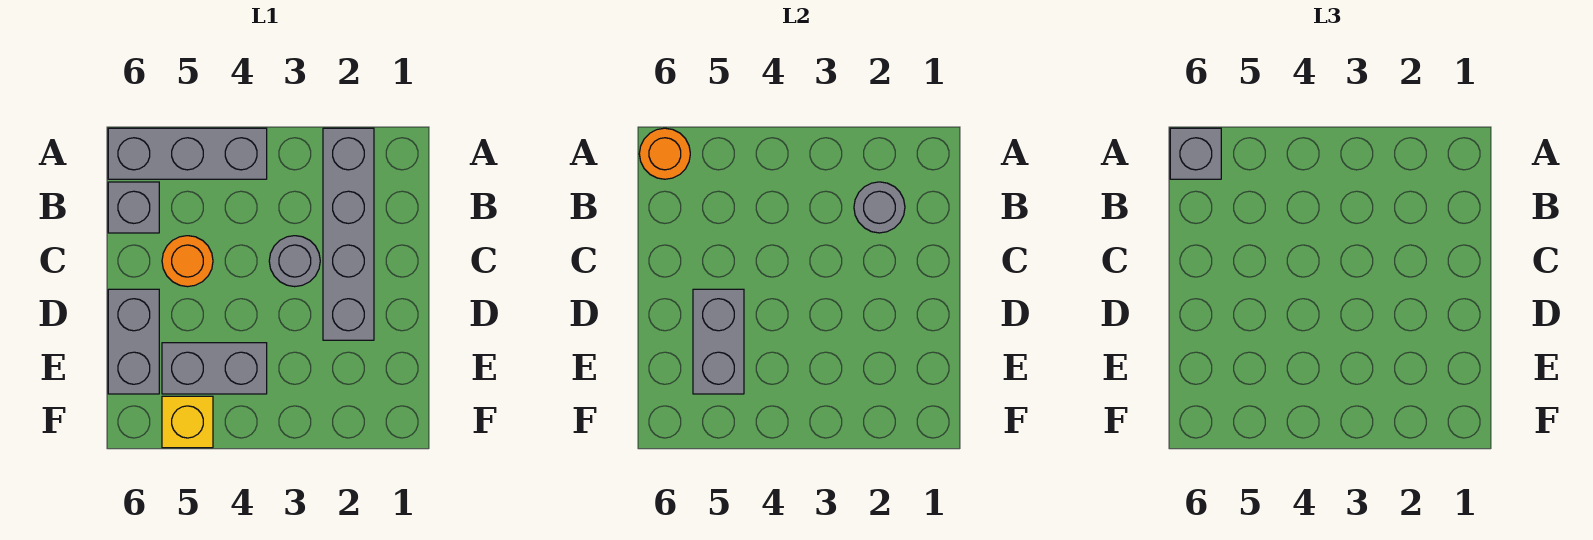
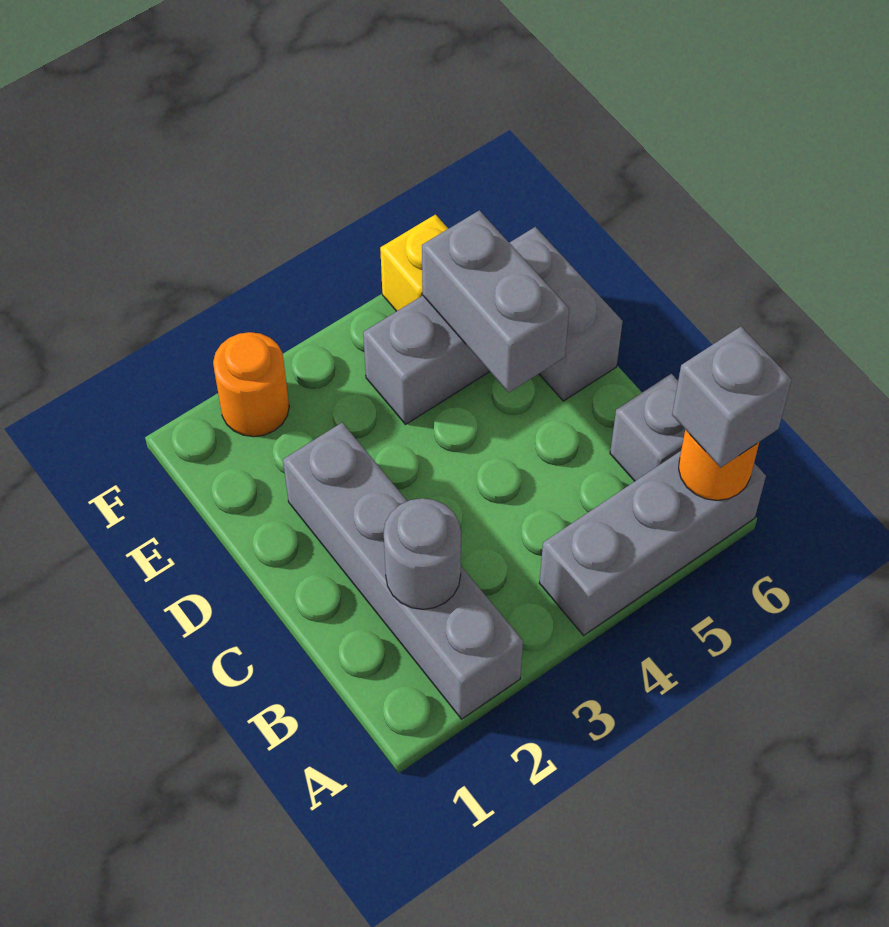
grey round brick C3 level 1 -> none
orange round brick C5 level 1 -> orange round brick F2 level 1

